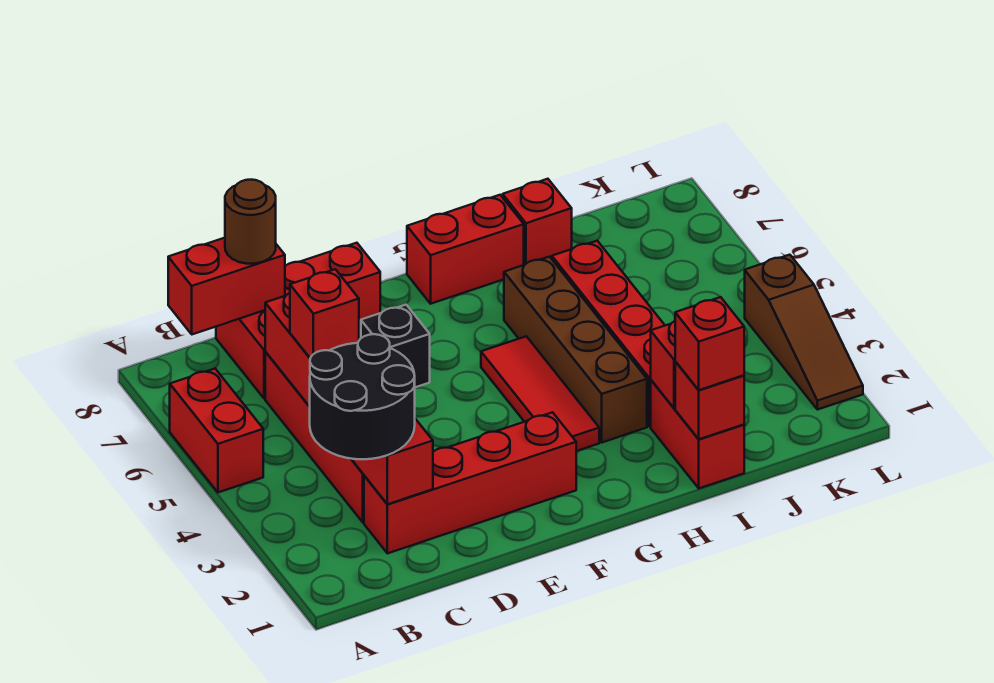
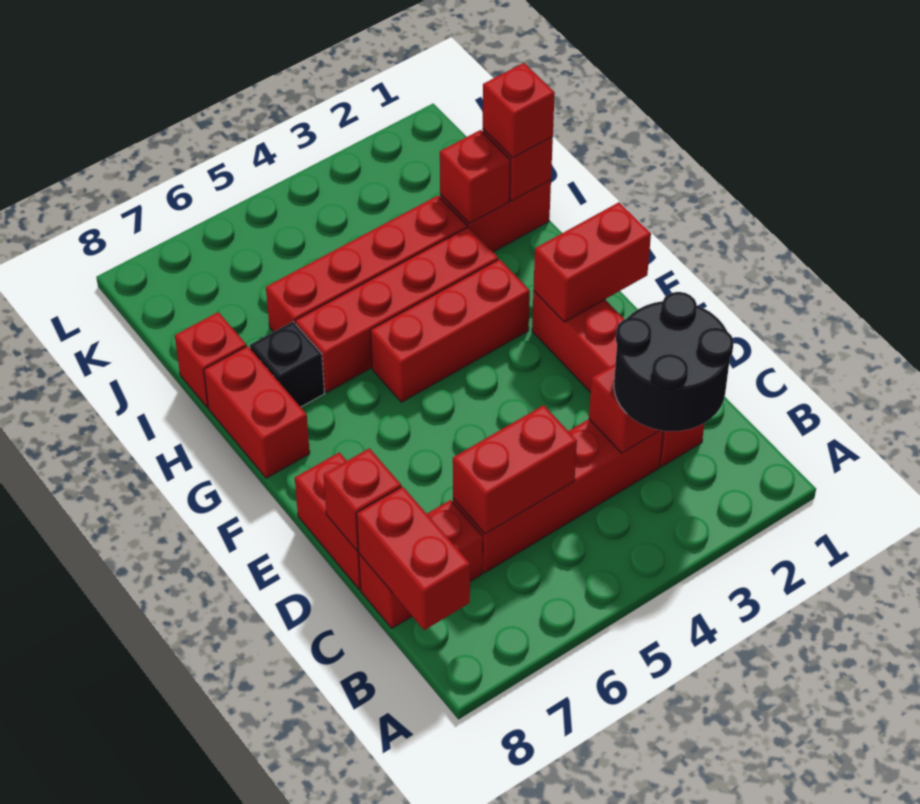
red brick A5:A6 level 1 -> red brick F1:F2 level 2
red brick C5 level 3 -> red brick D8 level 2
brown round brick C8 level 3 -> none
black brick E6 level 1 -> black brick H7 level 1
red tile G3:G5 level 1 -> red brick G3:G5 level 1
brown brick H3:H6 level 1 -> red brick H3:H6 level 1
brown slope L2:L4 level 1 top 4 -> none

